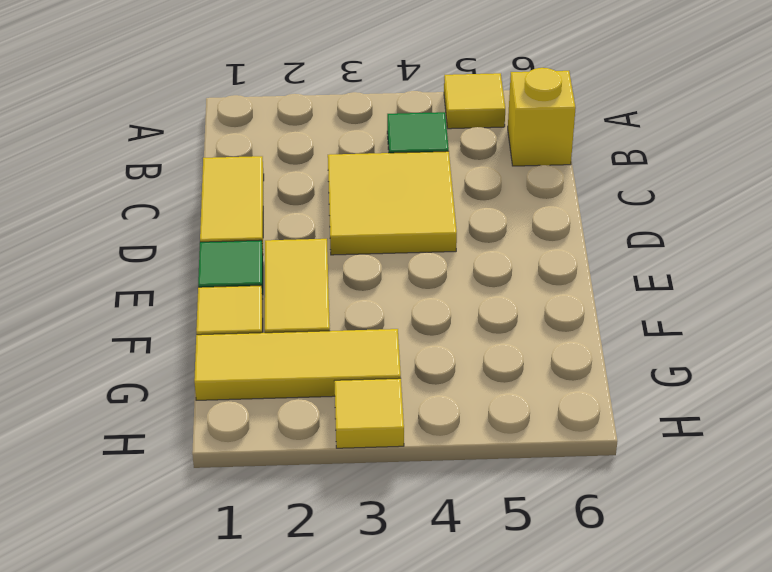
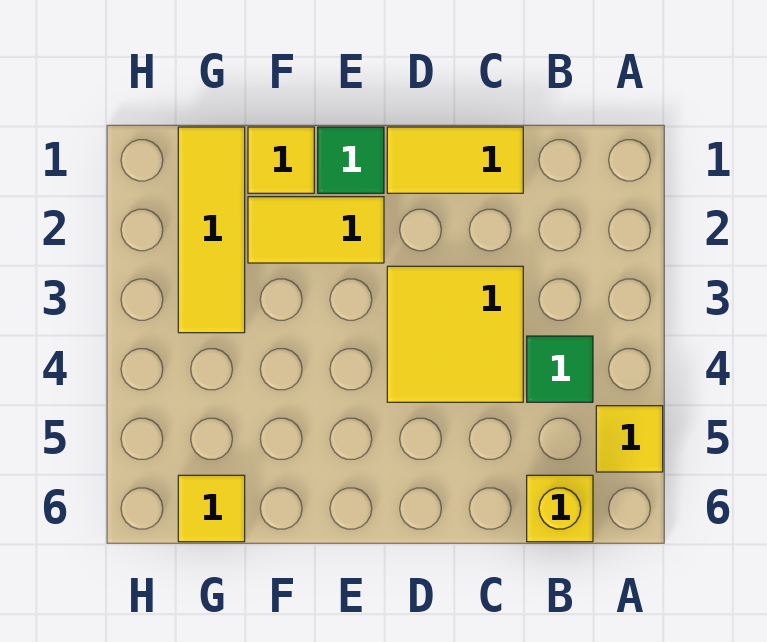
yellow tile H3 level 1 -> yellow tile G6 level 1

